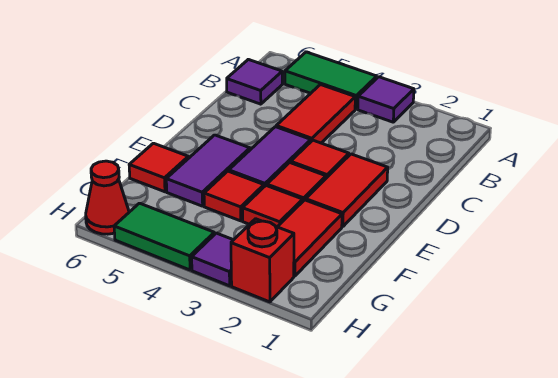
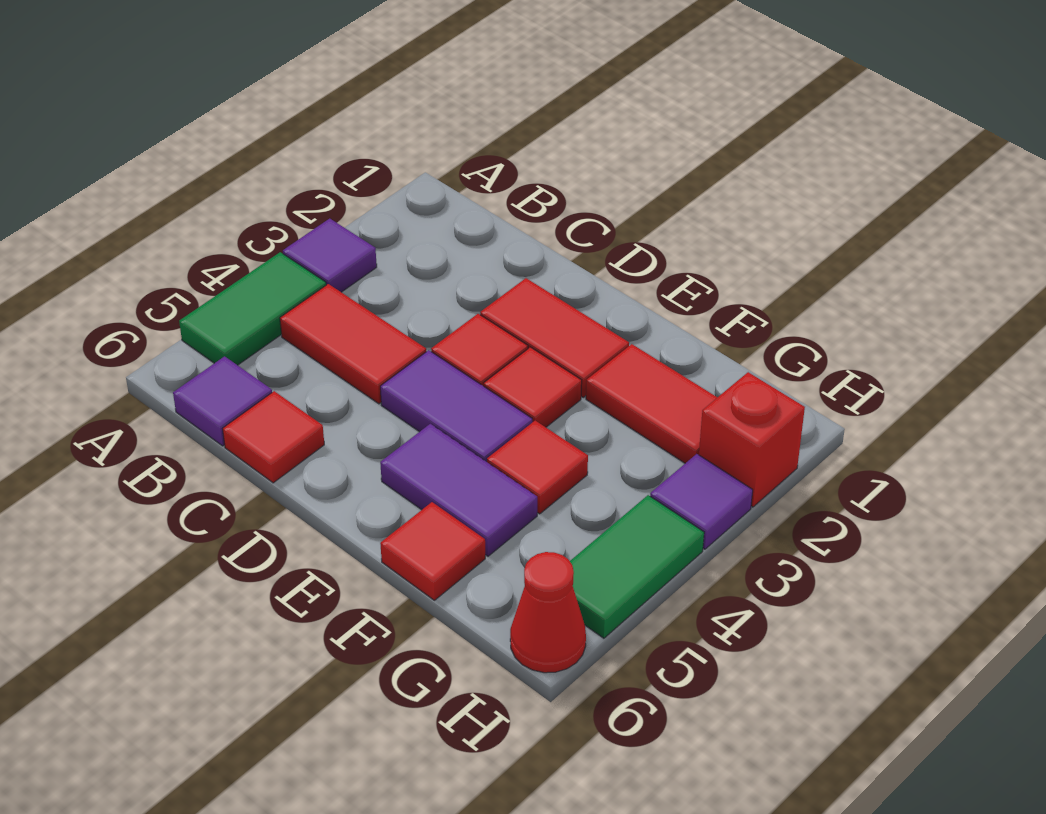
red tile F3 level 1 -> red tile C6 level 1

